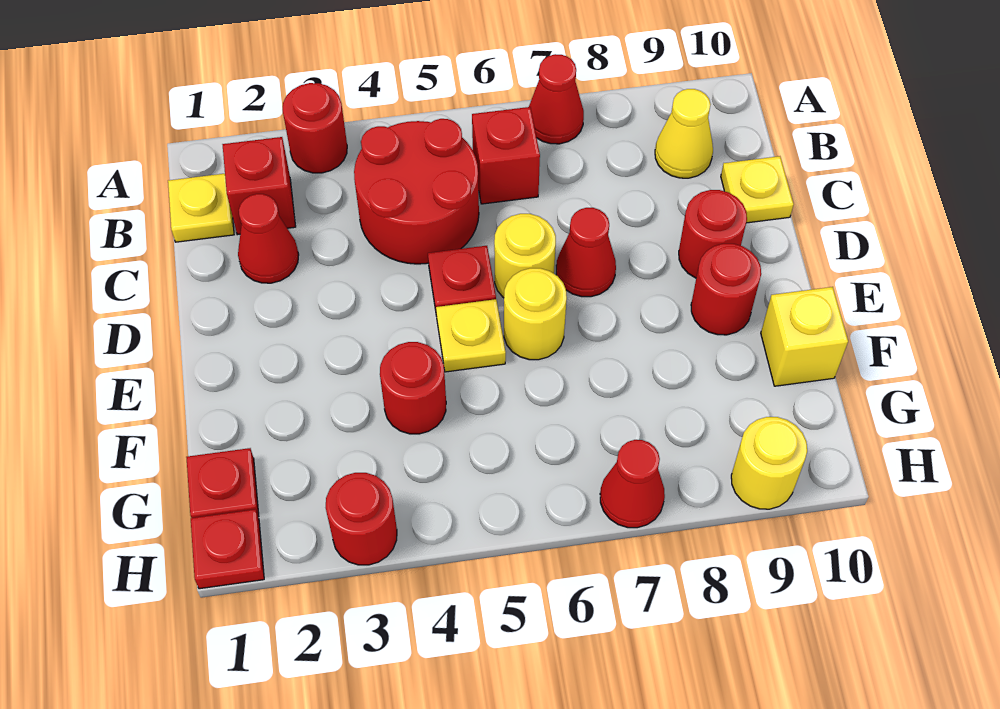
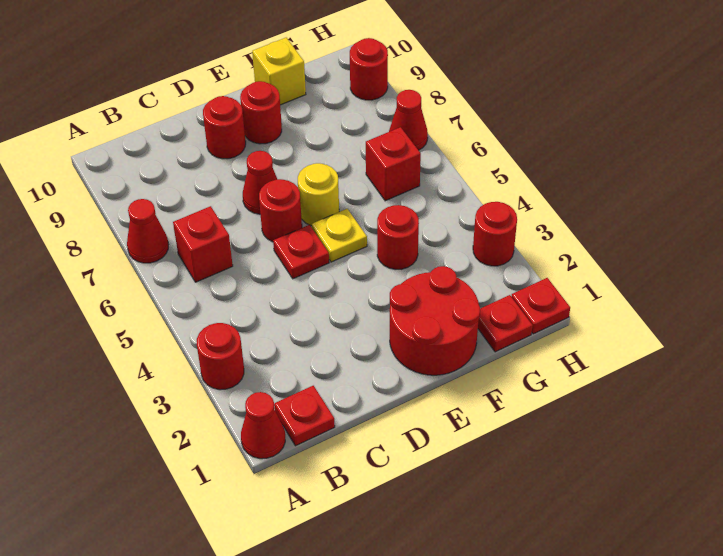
yellow plate B1 level 1 -> red plate B1 level 1
red brick B2 level 1 -> red brick G6 level 1
red round brick B4:C5 level 1 -> red round brick E1:F2 level 1
yellow cone B9 level 1 -> none
red cone C2 level 1 -> red cone A1 level 1
yellow plate C10 level 1 -> none
yellow round brick D6 level 1 -> red round brick D6 level 1
yellow round brick H9 level 1 -> red round brick H9 level 1

